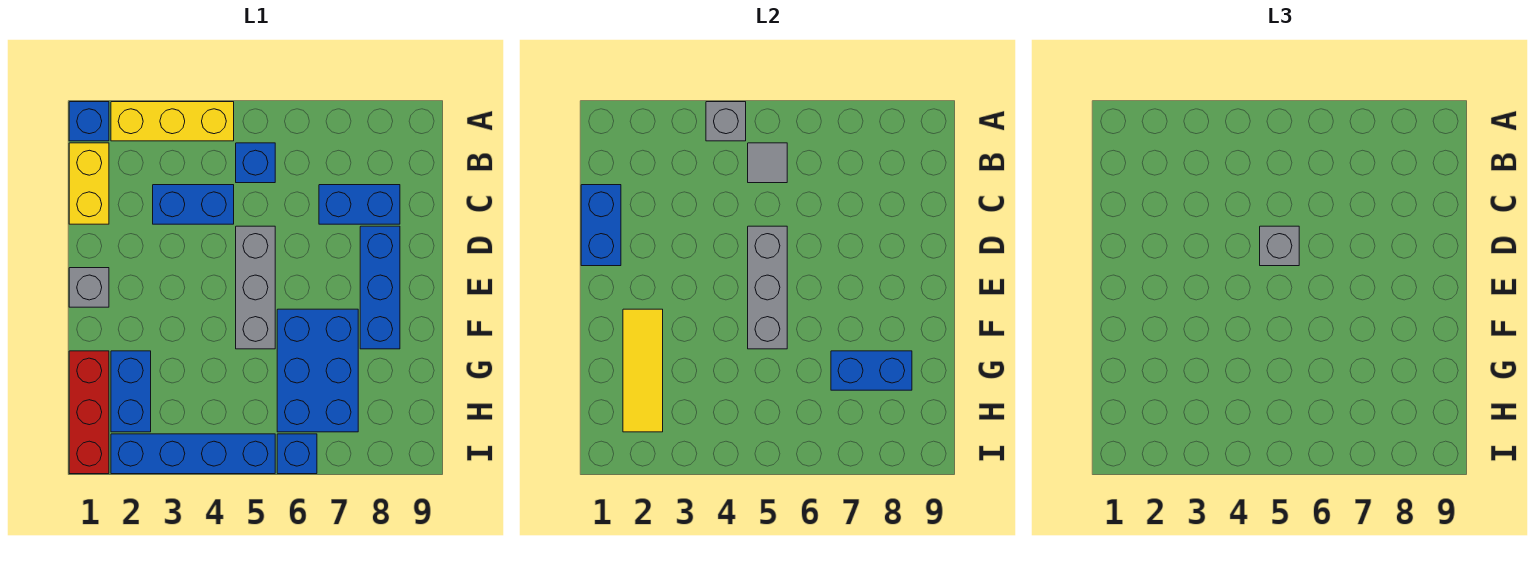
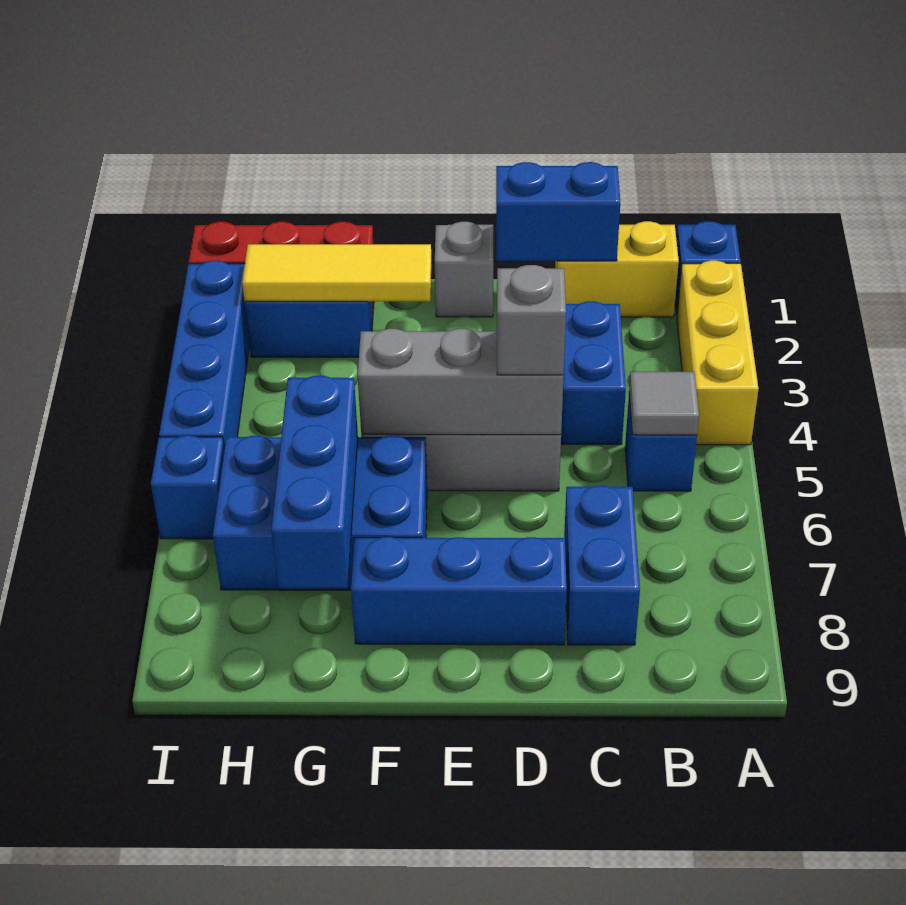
grey brick A4 level 2 -> none
blue brick G7:G8 level 2 -> blue brick G6:G8 level 2

